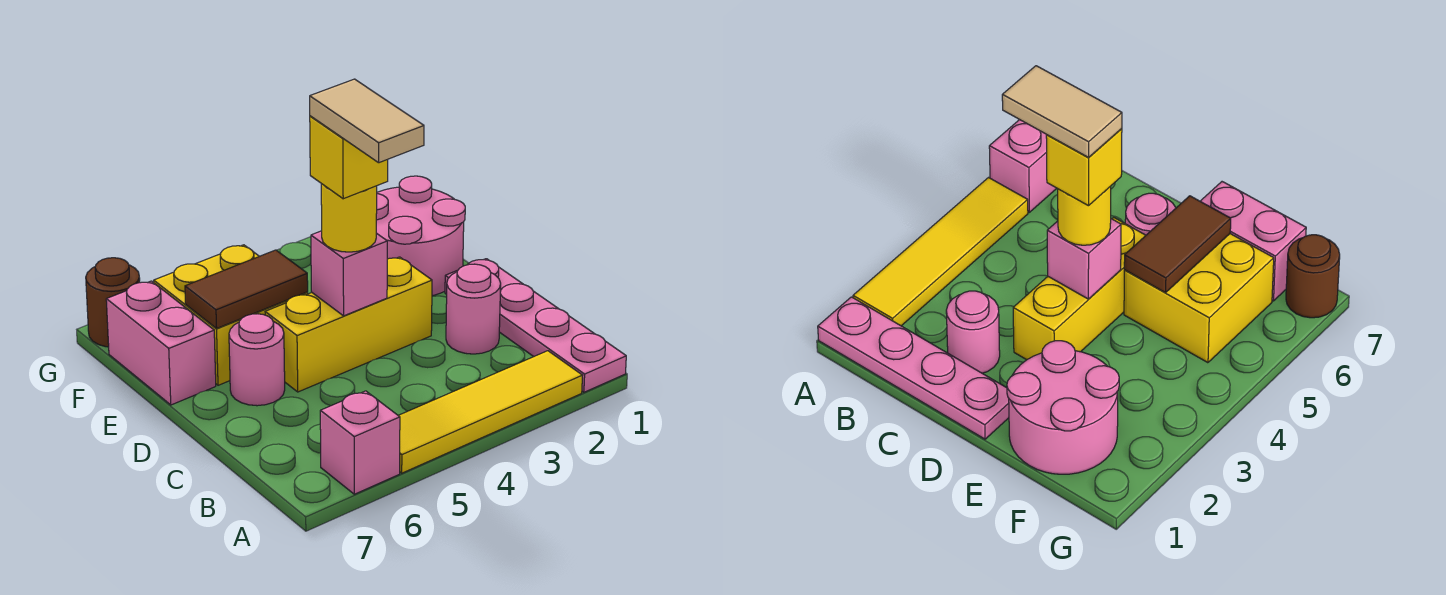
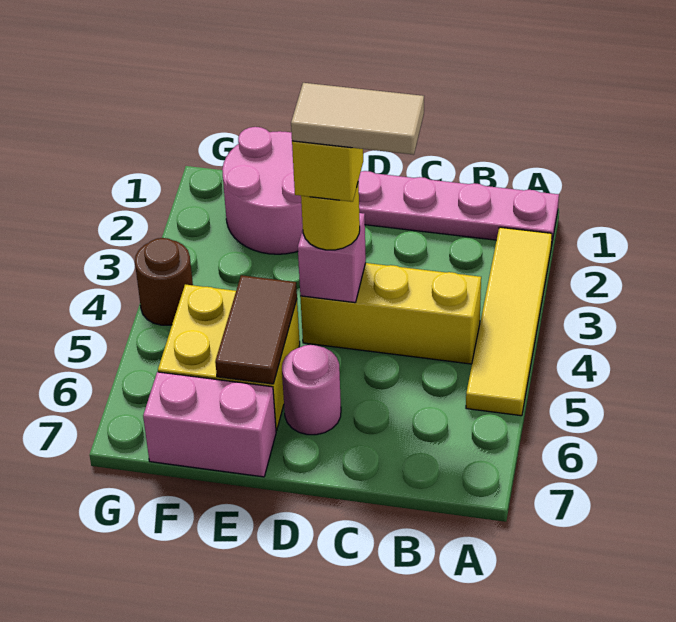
pink brick A6 level 1 -> none
pink round brick C2 level 1 -> none
yellow brick D3:D5 level 1 -> yellow brick B4:D4 level 1
brown round brick G7 level 1 -> brown round brick G4 level 1

